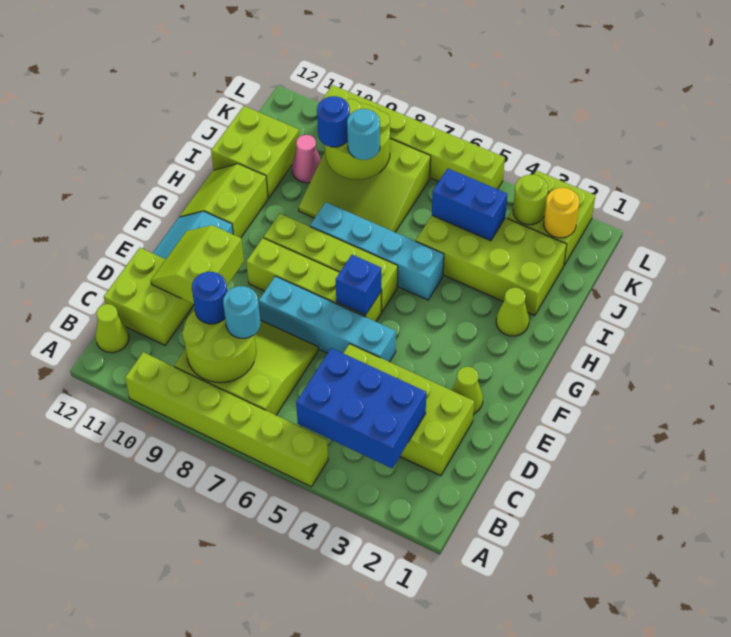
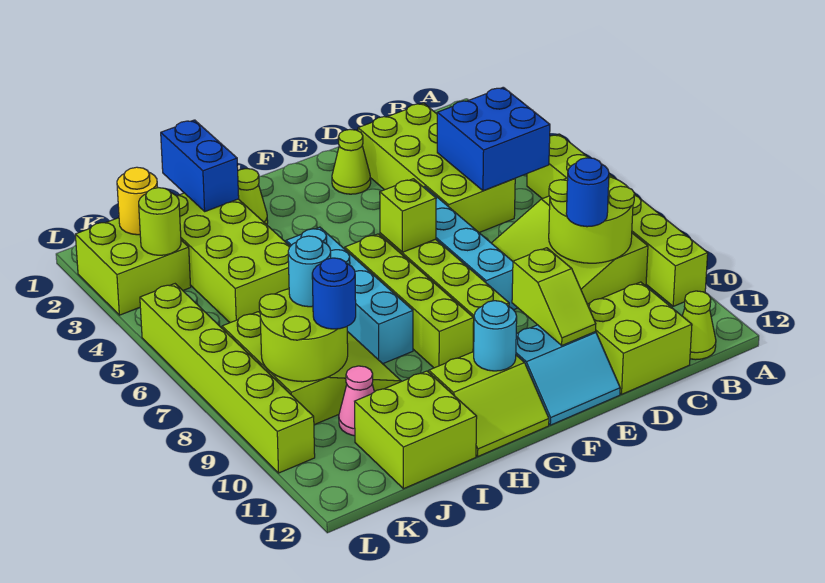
blue brick B3:C5 level 2 -> blue brick B4:C5 level 2
cyan round brick C8 level 3 -> cyan round brick G11 level 2
lime slope D10:E11 level 2 top 10 -> lime slope E10:E11 level 2 top 10
blue brick F6 level 2 -> lime brick F6 level 2
blue brick J4:J5 level 2 -> blue brick I1:I2 level 2

